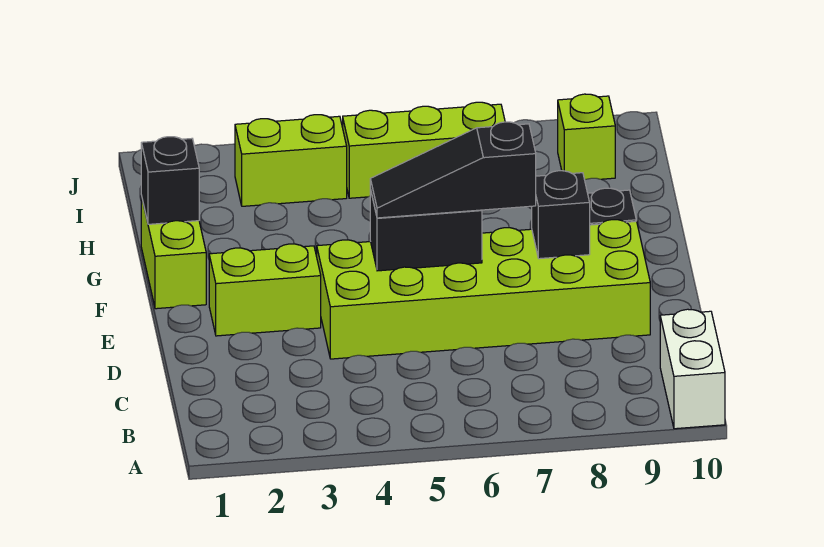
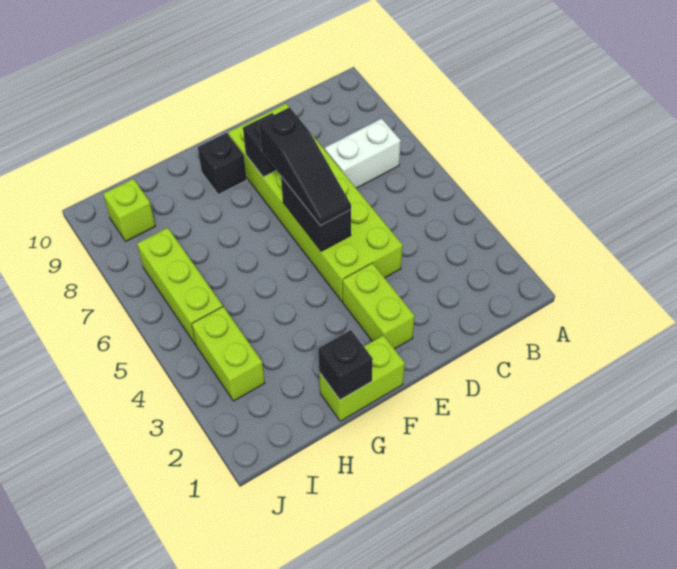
white brick A10:B10 level 1 -> white brick B7:C7 level 1

